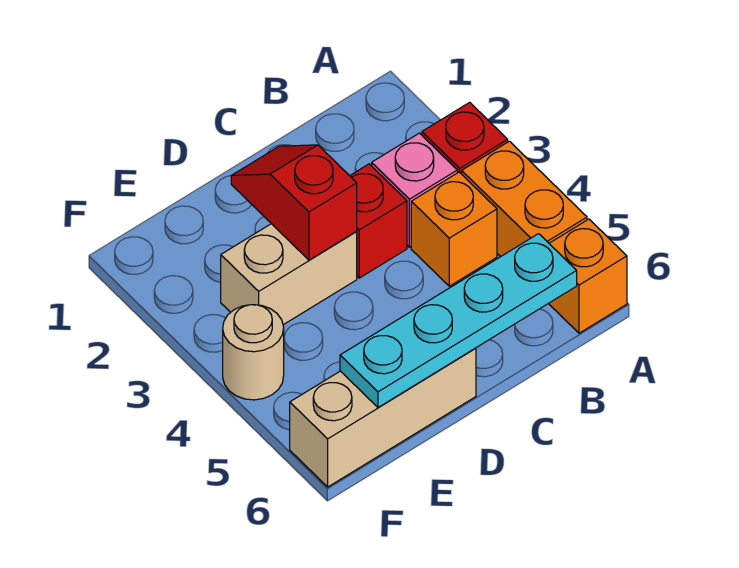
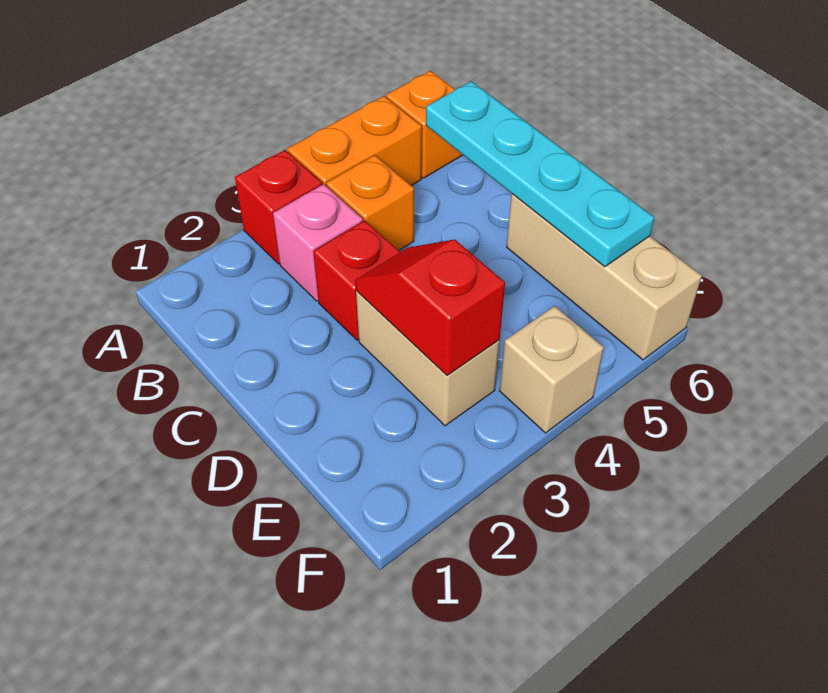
red slope D2:D3 level 2 top 3 -> red slope D3:E3 level 2 top E
tan round brick F4 level 1 -> tan brick F4 level 1

